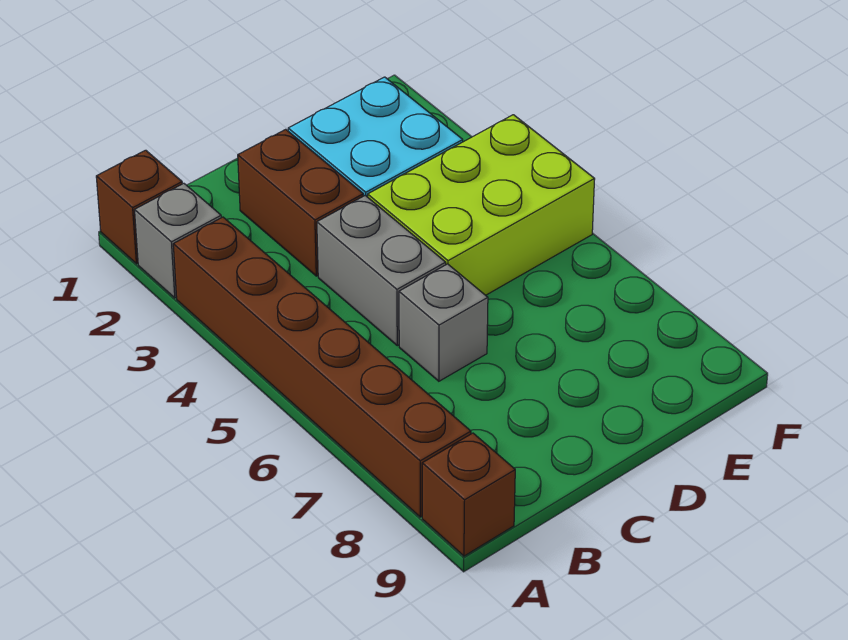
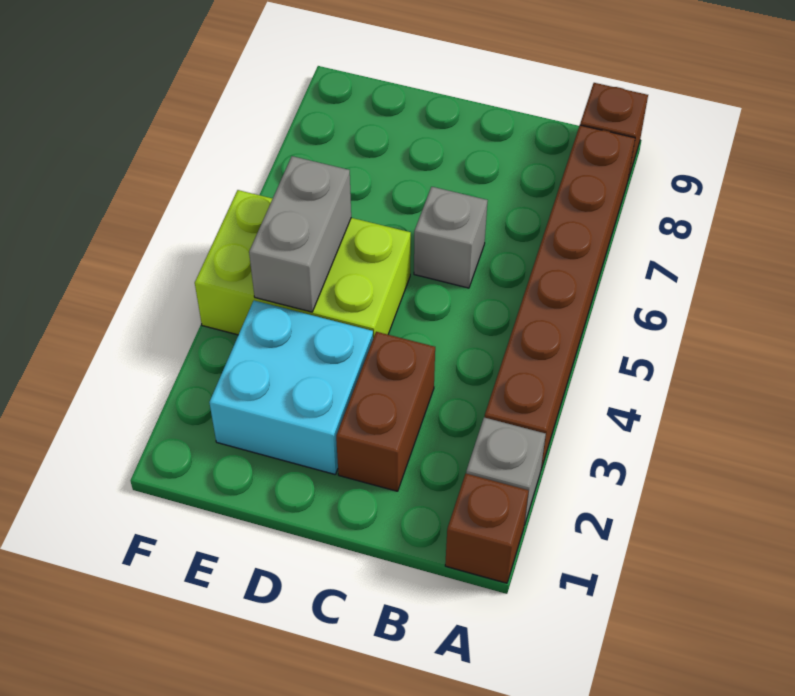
grey brick C4:C5 level 1 -> grey brick E4:E5 level 2

